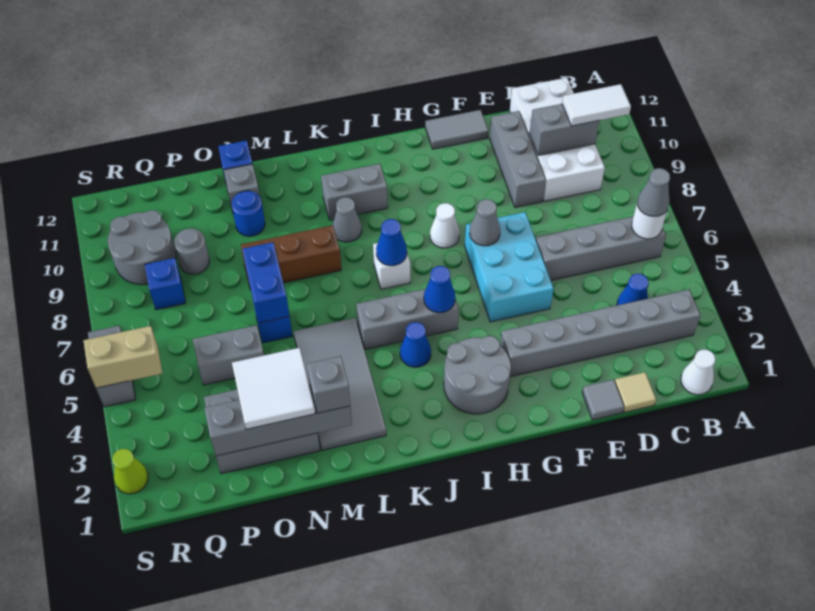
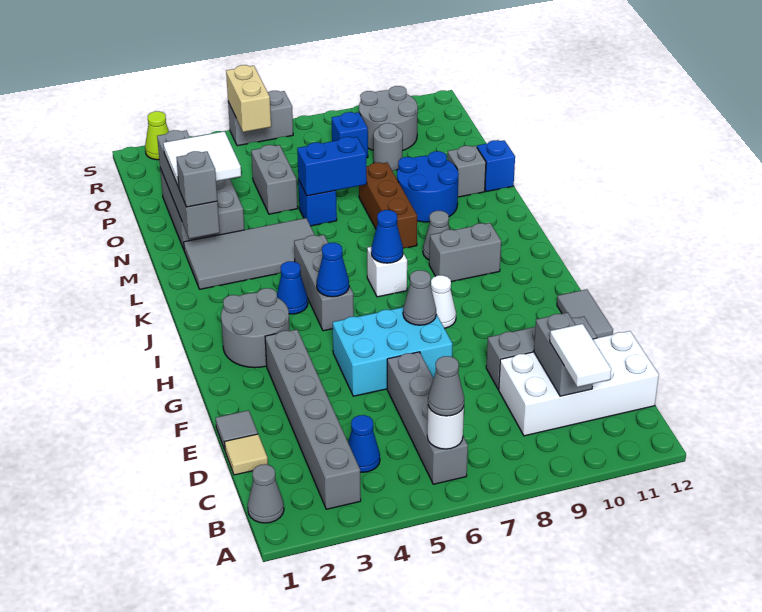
white cone B1 level 1 -> grey cone B1 level 1
grey brick J10:K10 level 1 -> grey brick J9:J10 level 1
blue round brick N10 level 1 -> blue round brick M9:N10 level 1

